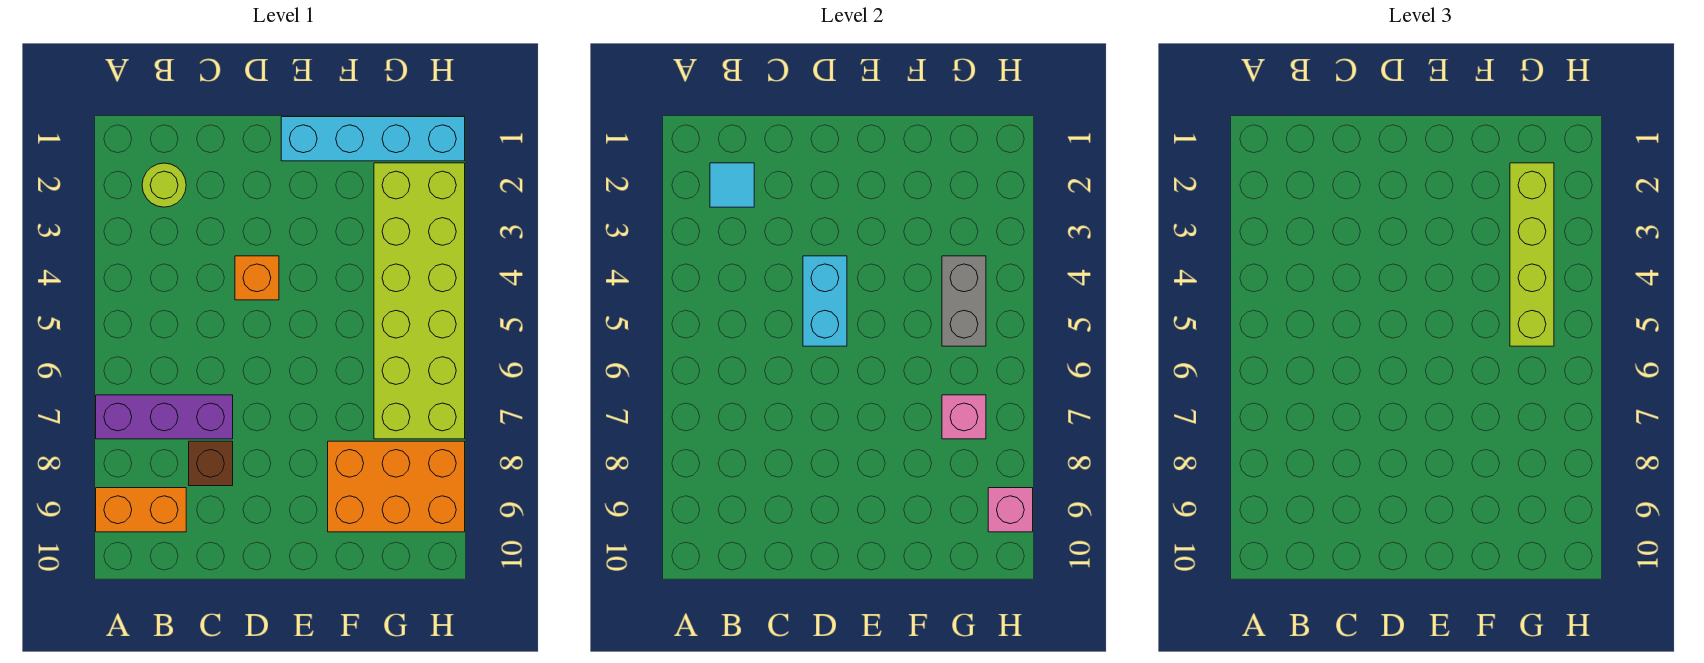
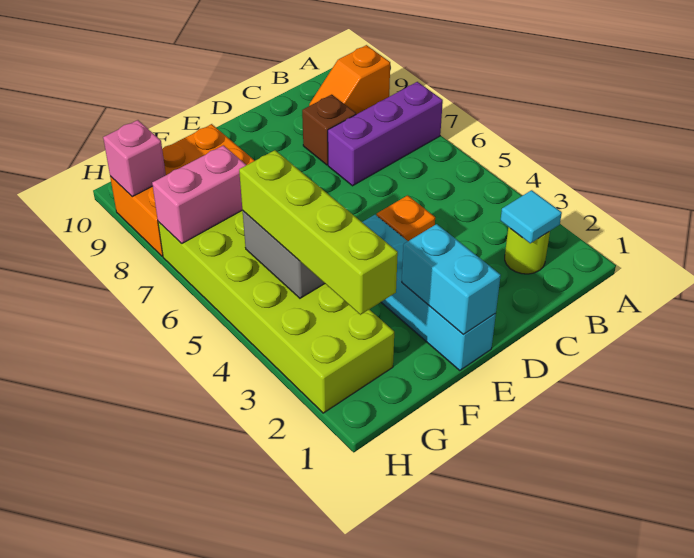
orange brick A9:B9 level 1 -> orange slope A9:B9 level 1 top A
cyan brick D4:D5 level 2 -> cyan brick E1:E2 level 2
cyan brick E1:H1 level 1 -> cyan brick E1:E4 level 1
pink brick G7 level 2 -> pink brick G7:H7 level 2

